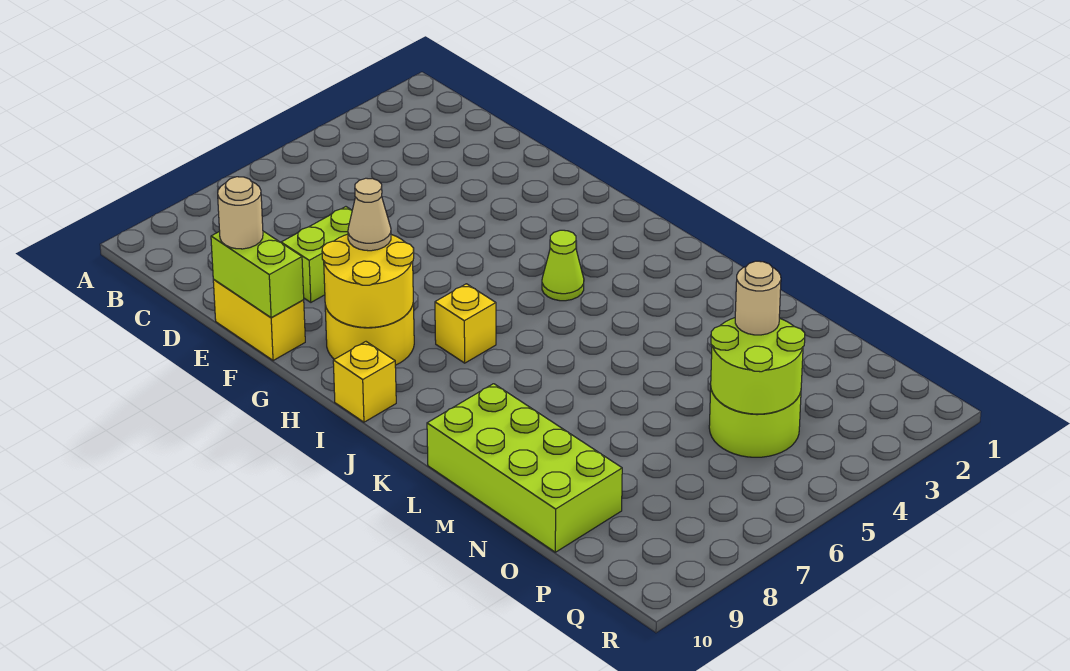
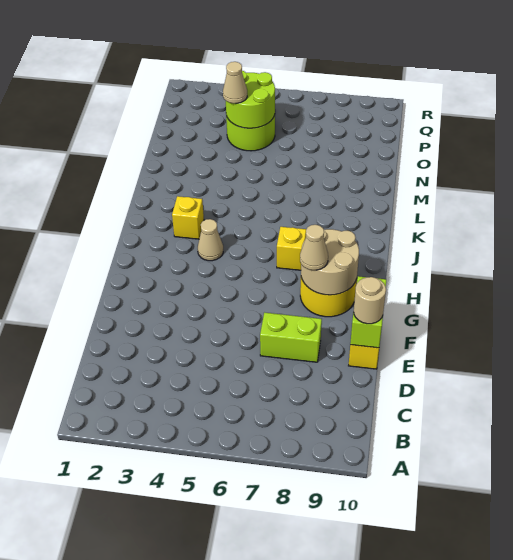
yellow round brick G8:H9 level 2 -> tan round brick G8:H9 level 2
lime cone I4 level 1 -> tan cone I4 level 1
yellow brick I10 level 1 -> yellow brick J3 level 1
lime brick L9:O10 level 1 -> none
tan round brick O4 level 3 -> tan cone O4 level 3

